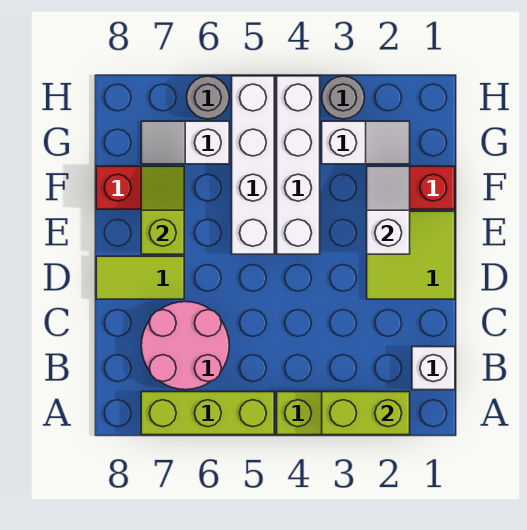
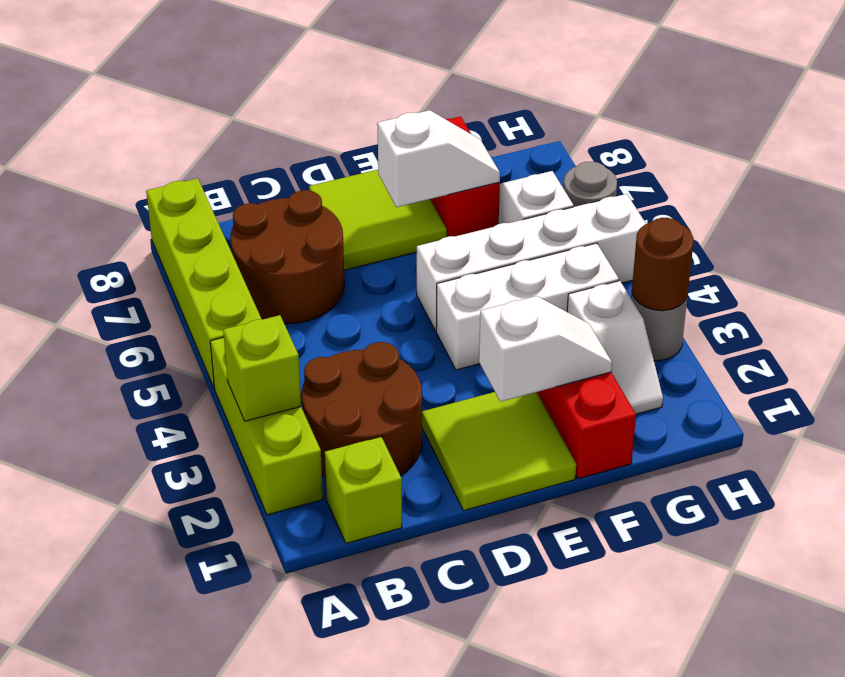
lime brick A2:A3 level 2 -> lime brick A3 level 2
lime brick A5:A7 level 1 -> lime brick A5:A8 level 1
white brick B1 level 1 -> lime brick B1 level 1
none -> brown round brick B2:C3 level 1
pink round brick B6:C7 level 1 -> brown round brick B6:C7 level 1
lime tile D7:D8 level 1 -> lime tile D7:E8 level 1
white brick E4:H4 level 1 -> white brick E4:G4 level 1
lime slope E7:F7 level 2 top E -> white slope E7:F7 level 2 top E
none -> brown round brick H3 level 2

